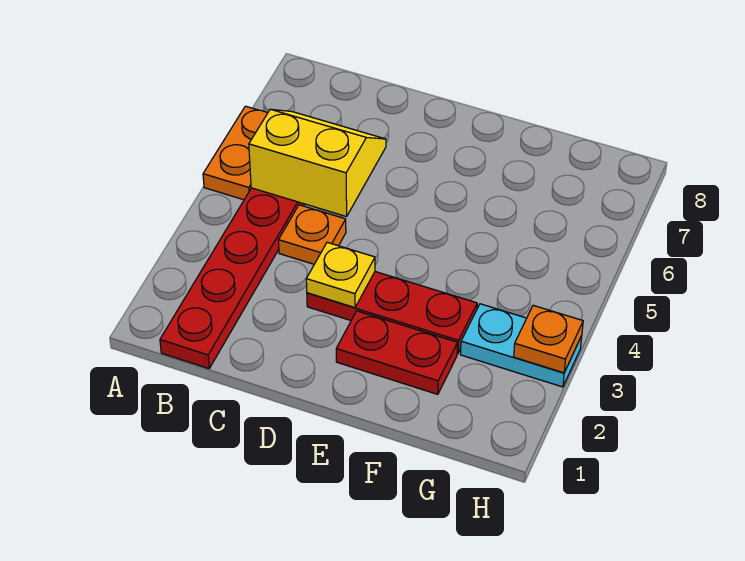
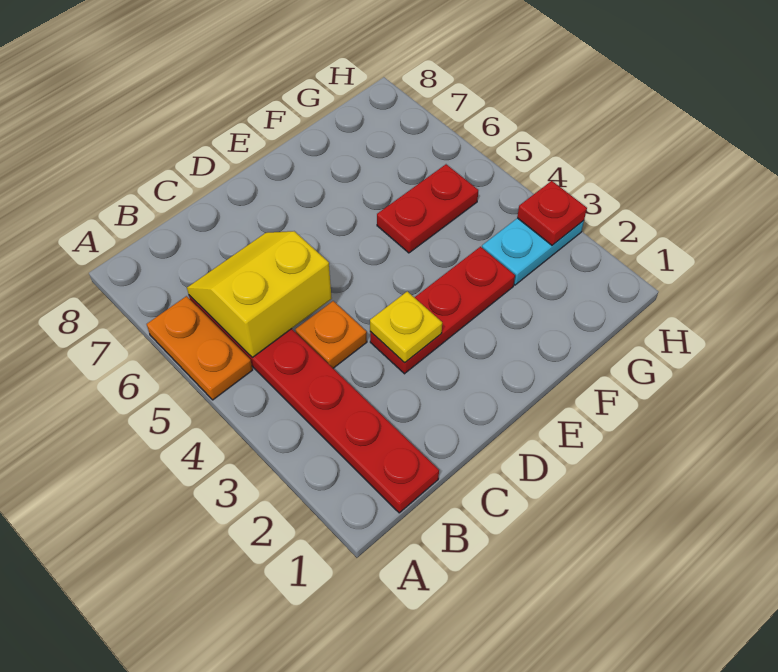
red plate E2:F2 level 1 -> red plate F5:G5 level 1
orange plate H3 level 2 -> red plate H3 level 2

